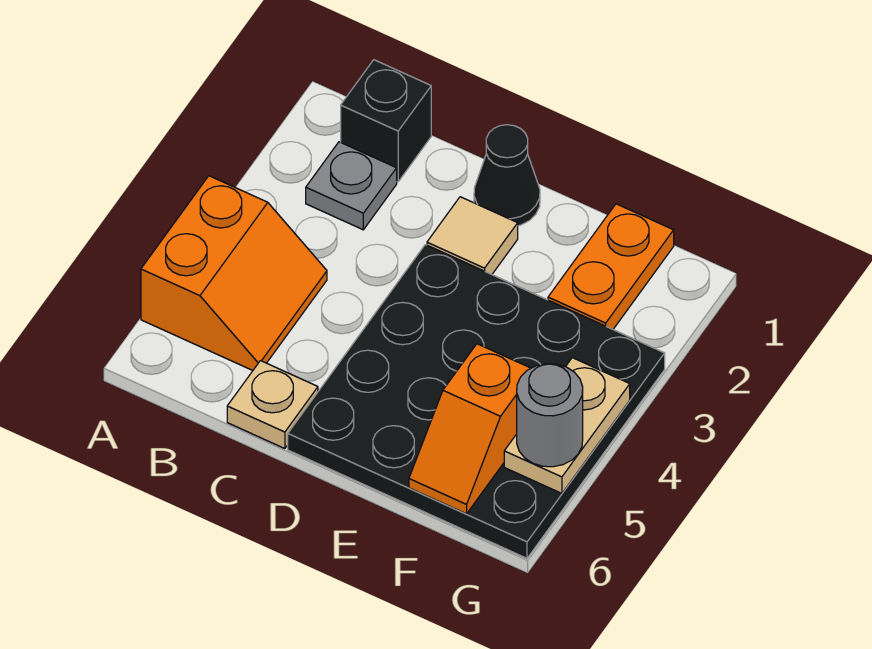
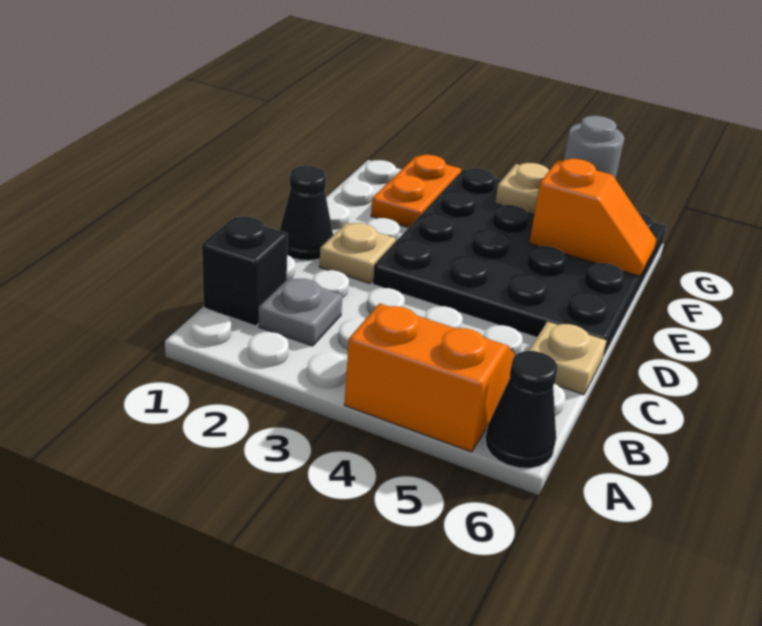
none -> black cone A6 level 1
tan tile D2 level 1 -> tan plate D2 level 1
orange plate F1:F2 level 1 -> orange plate F2:G2 level 1

